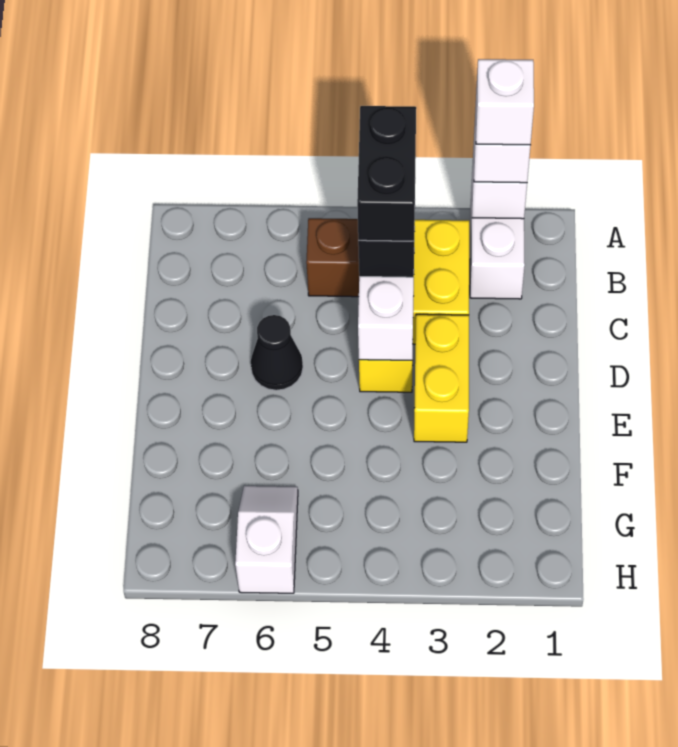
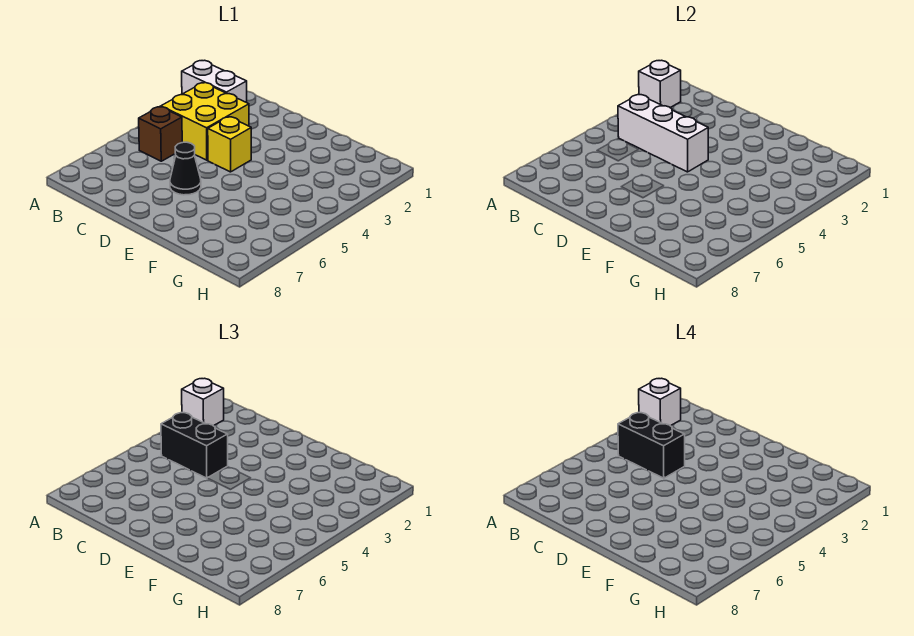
yellow brick D3:E3 level 1 -> none
white slope G6:H6 level 1 top H -> none

